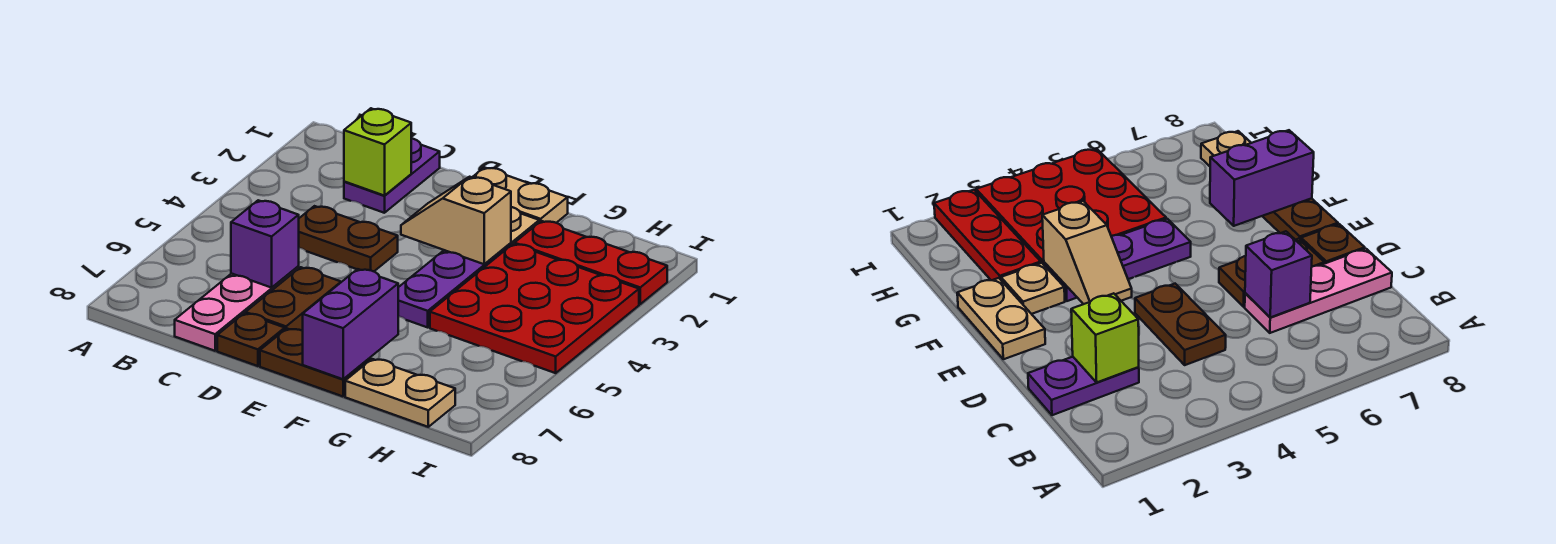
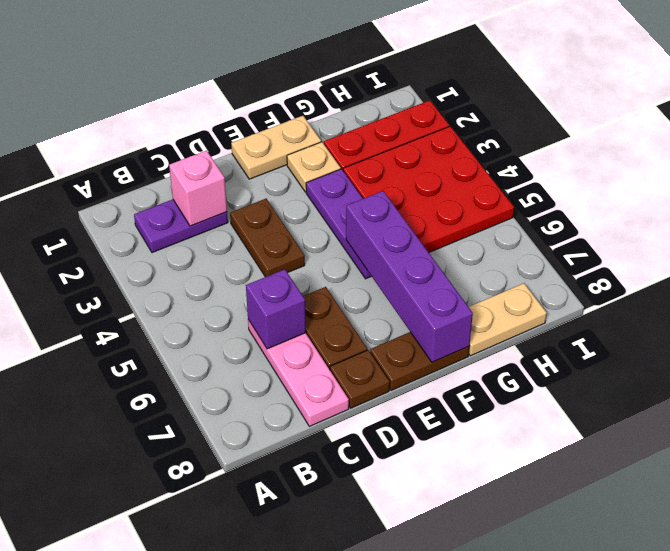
purple plate C1:C2 level 1 -> purple plate B2:C2 level 1
lime brick C2 level 2 -> pink brick C2 level 2
brown plate C4:D4 level 1 -> brown plate D3:D4 level 1
tan slope E3:F3 level 2 top F -> none
purple brick F7:F8 level 2 -> purple brick F5:F8 level 2

